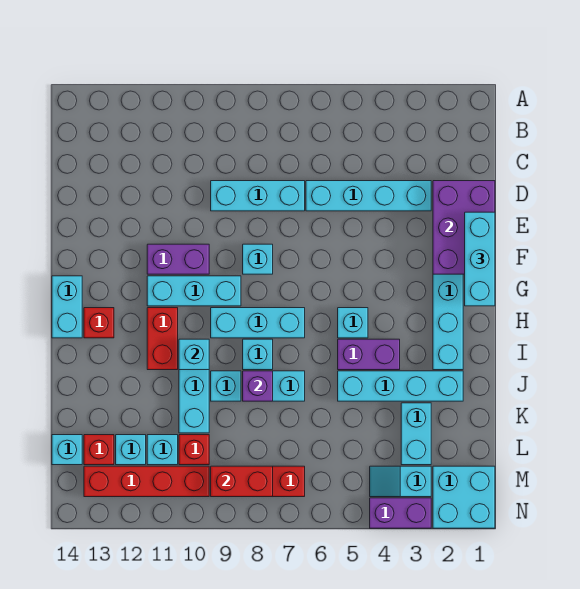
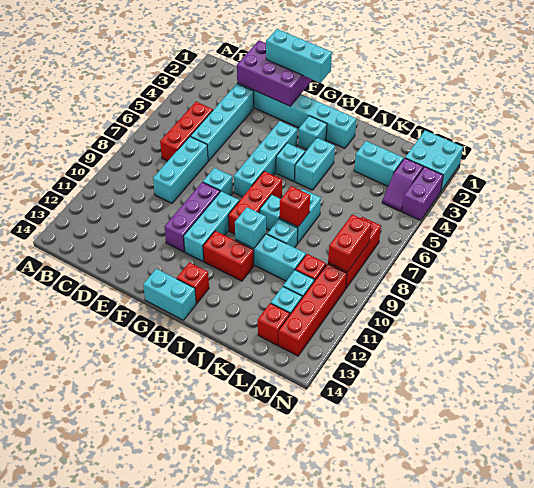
none -> red brick C5:C7 level 1
purple brick F10:F11 level 1 -> purple brick F9:F11 level 1
cyan brick H7:H9 level 1 -> red brick H7:H9 level 1
purple brick I4:I5 level 1 -> cyan brick I4:I5 level 1
cyan brick J2:J5 level 1 -> cyan brick G4:G7 level 1
purple brick J8 level 2 -> red brick J8 level 2
cyan brick L14 level 1 -> cyan brick H3 level 1
cyan slope M3:M4 level 1 top 3 -> purple slope M3:M4 level 1 top 3

